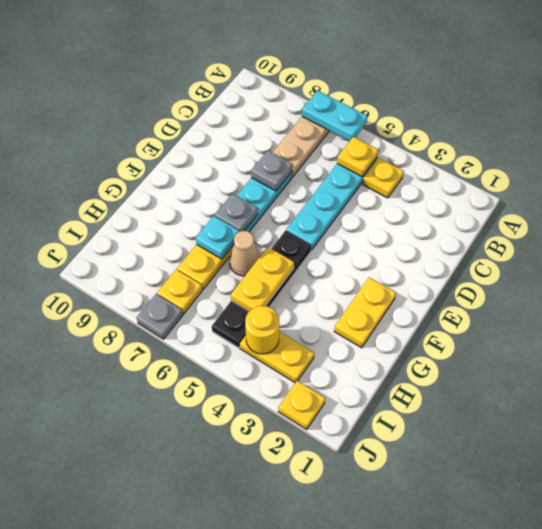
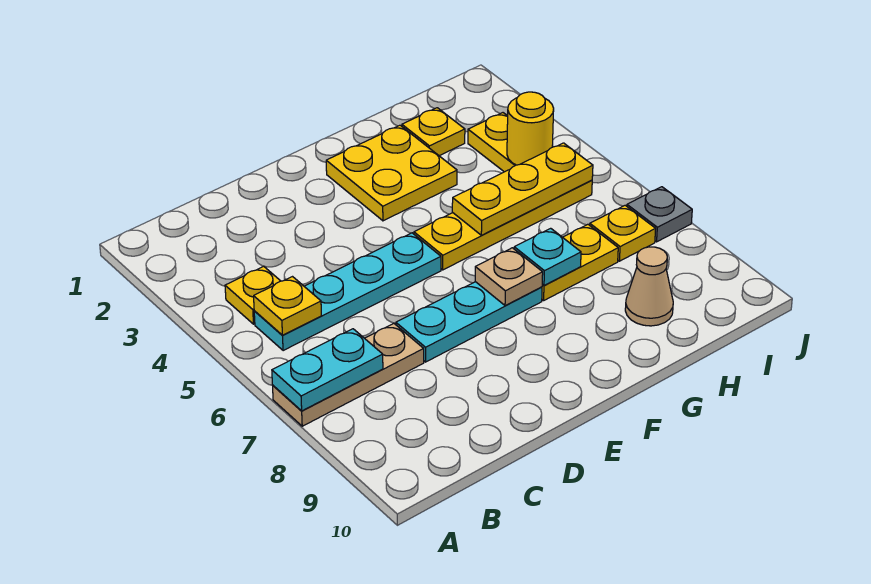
cyan plate A6:A7 level 2 -> cyan plate A7:B7 level 2
grey plate D7 level 2 -> none
yellow plate F2:G2 level 1 -> yellow plate F2:G3 level 1
black plate F5:I5 level 1 -> yellow plate F5:I5 level 1
grey plate F7 level 2 -> tan plate F7 level 2
yellow plate G5:H5 level 2 -> yellow plate G5:I5 level 2
tan cone G6 level 1 -> tan cone H9 level 1
yellow plate J2 level 1 -> yellow plate H2 level 1

